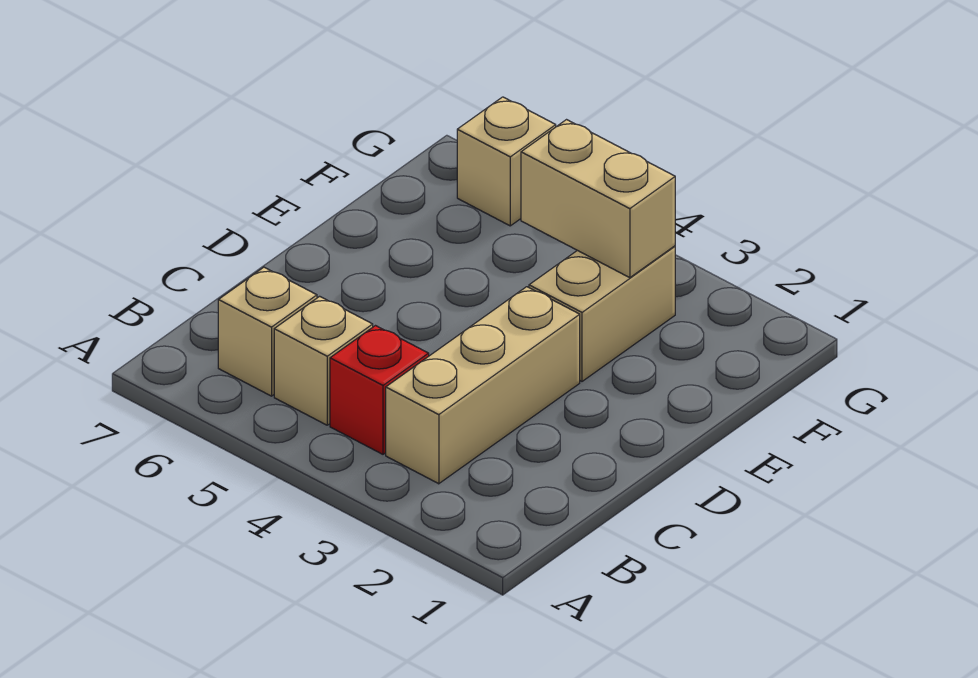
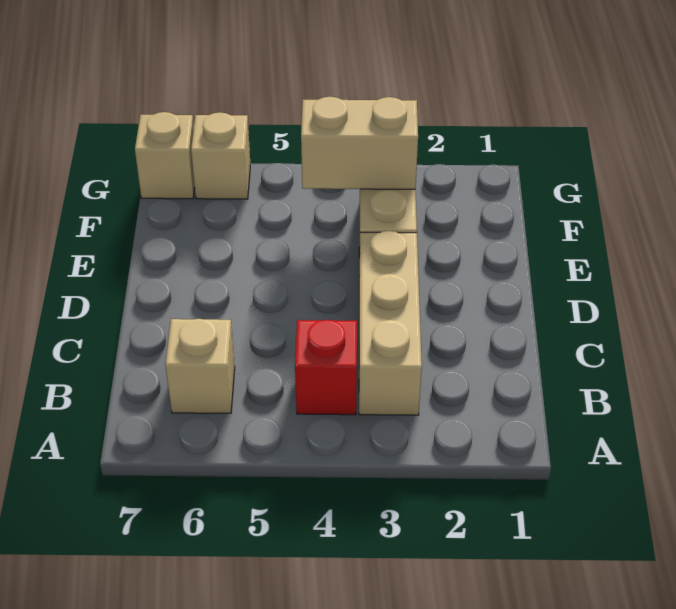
tan brick B5 level 1 -> tan brick G7 level 1

